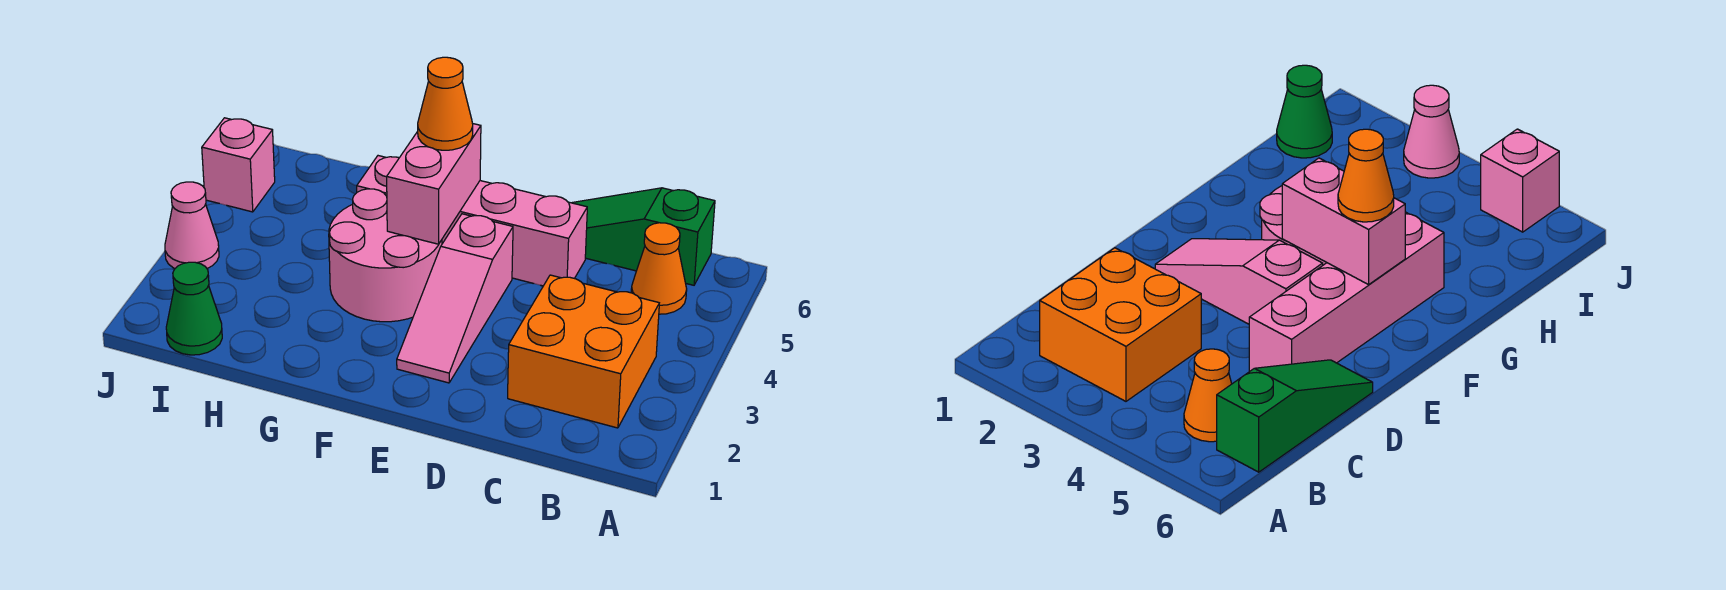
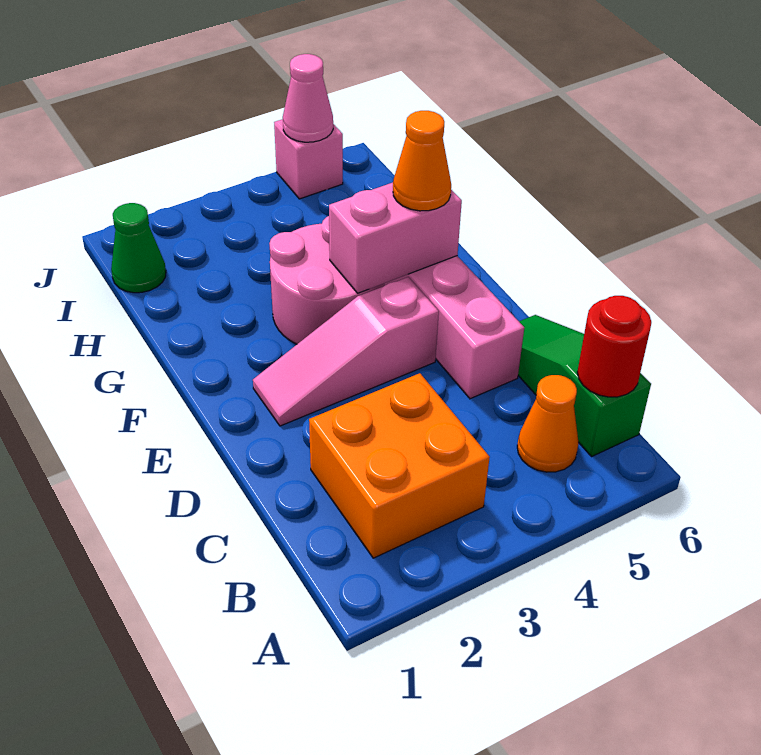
none -> red round brick B6 level 2
pink cone J3 level 1 -> pink cone J5 level 2

